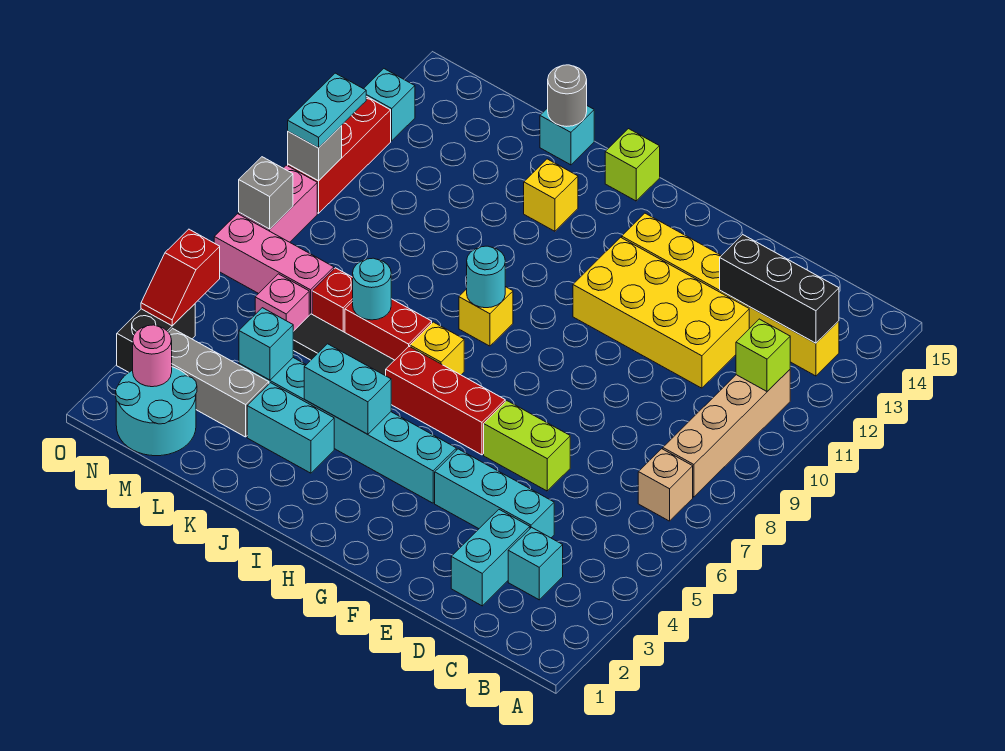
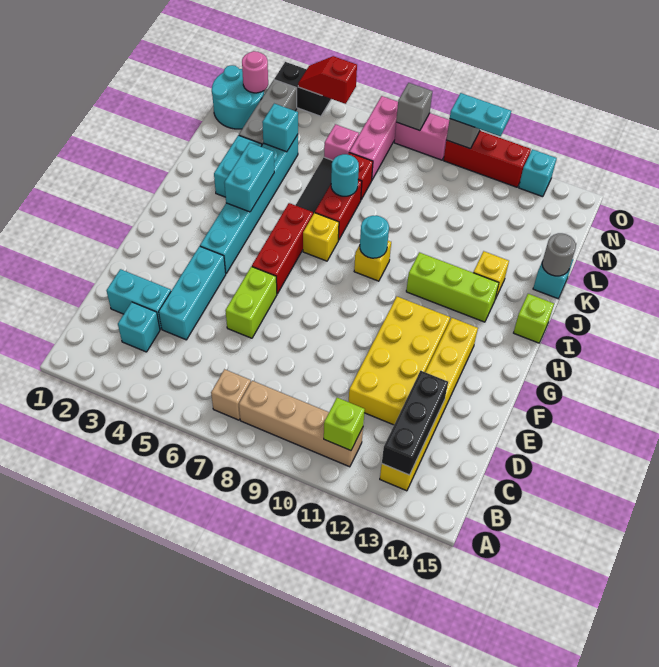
none -> lime brick I11:I13 level 1

